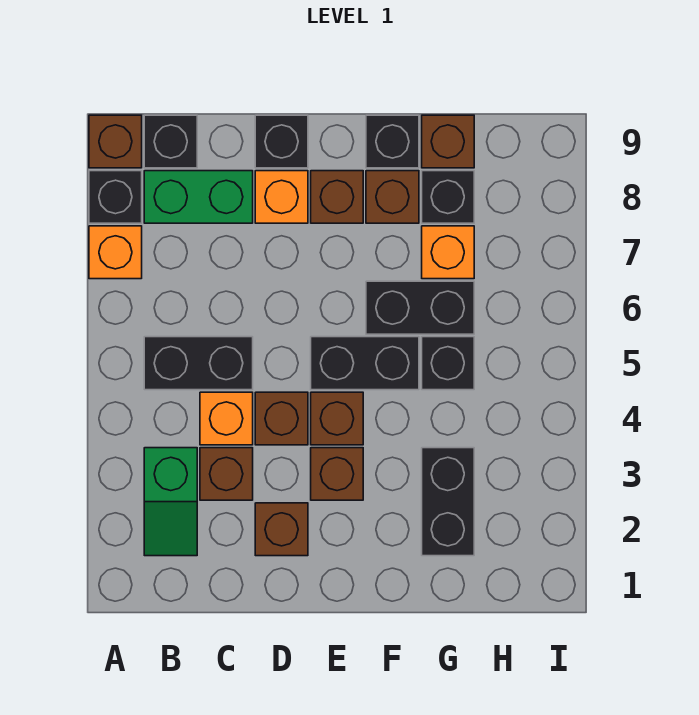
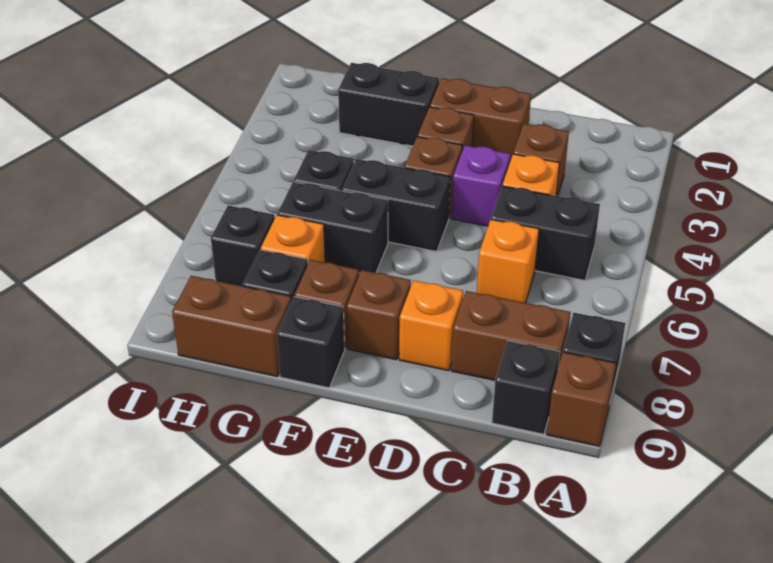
orange brick A7 level 1 -> orange brick C6 level 1
green slope B2:B3 level 1 top 3 -> none
green brick B8:C8 level 1 -> brown brick B8:C8 level 1
brown brick D2 level 1 -> brown brick D2:E2 level 1
brown brick D4 level 1 -> purple brick D4 level 1
black brick D9 level 1 -> black brick H7 level 1
black brick G2:G3 level 1 -> black brick F2:G2 level 1
brown brick G9 level 1 -> brown brick G9:H9 level 1

